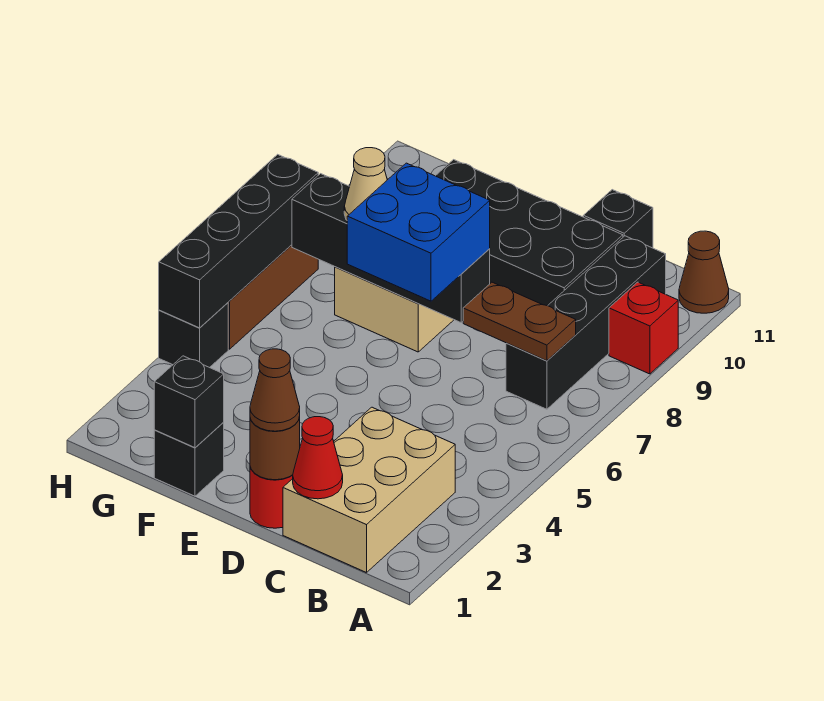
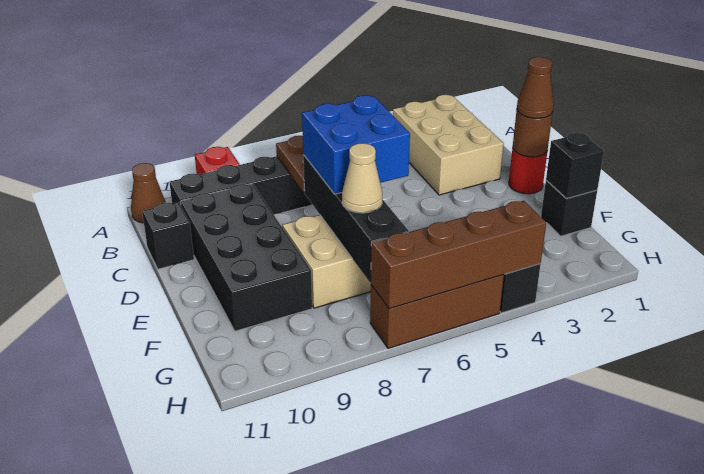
tan brick B1:C3 level 1 -> tan brick A2:C3 level 1
red cone C1 level 2 -> none
black brick H4:H7 level 2 -> brown brick H4:H7 level 2

